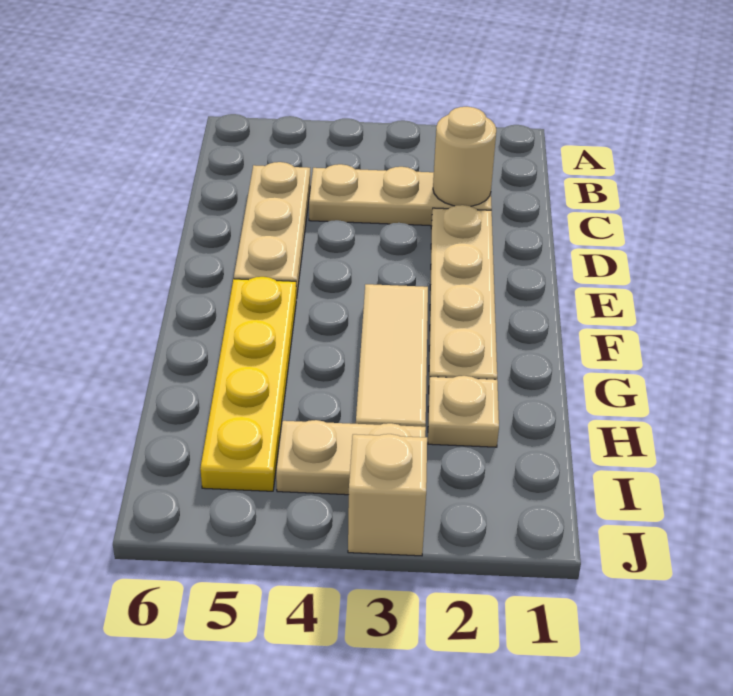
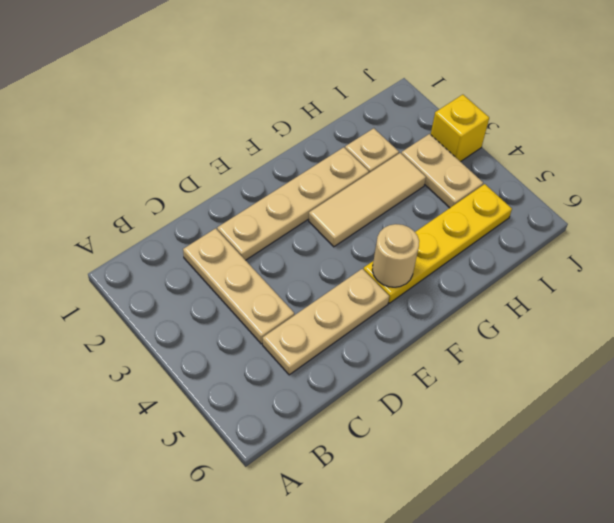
tan round brick C2 level 2 -> tan round brick F5 level 2
tan brick J3 level 1 -> yellow brick J3 level 1

